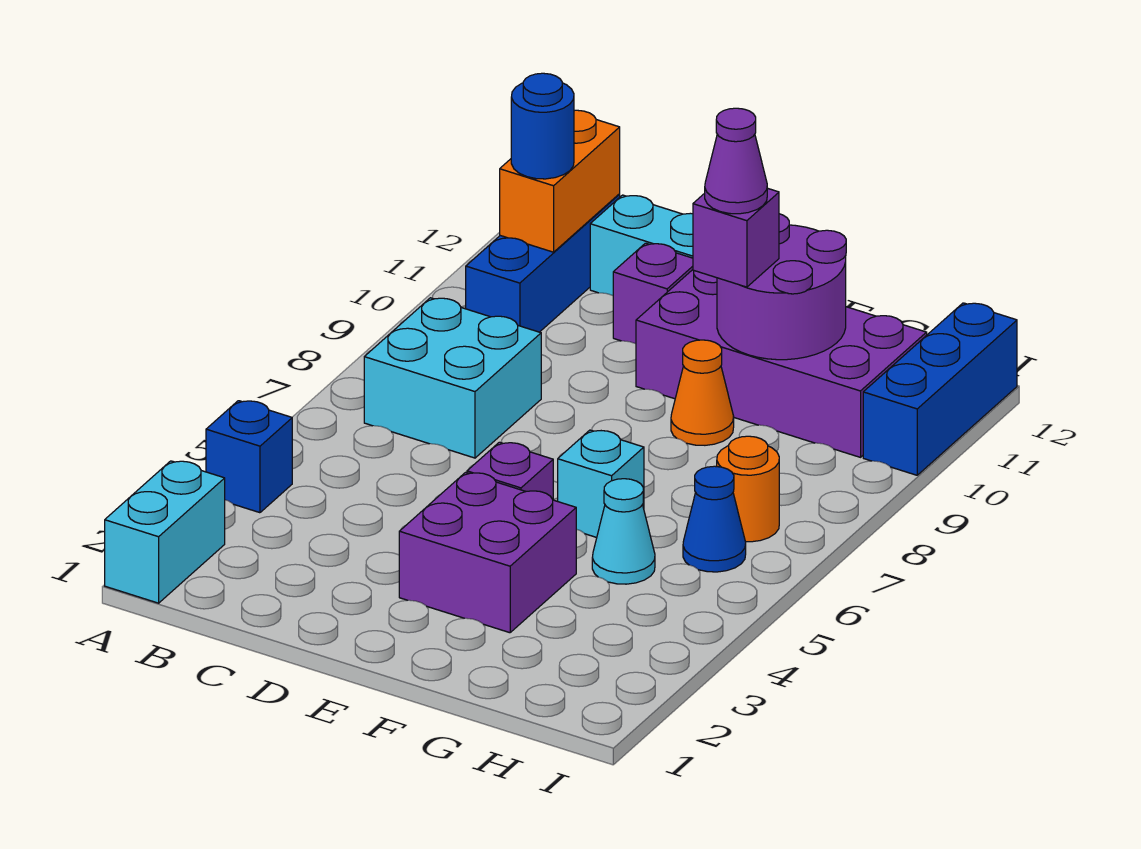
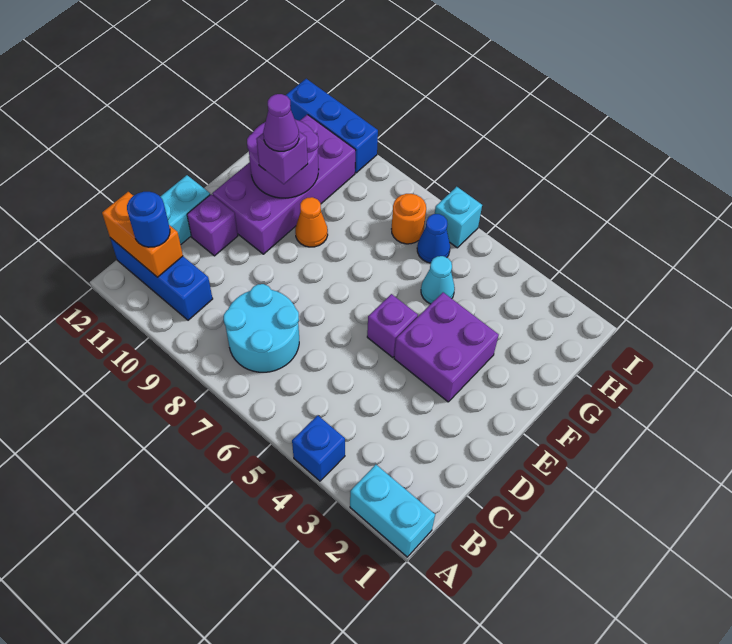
cyan brick B7:C8 level 1 -> cyan round brick B7:C8 level 1
cyan brick F6 level 1 -> cyan brick I6 level 1

